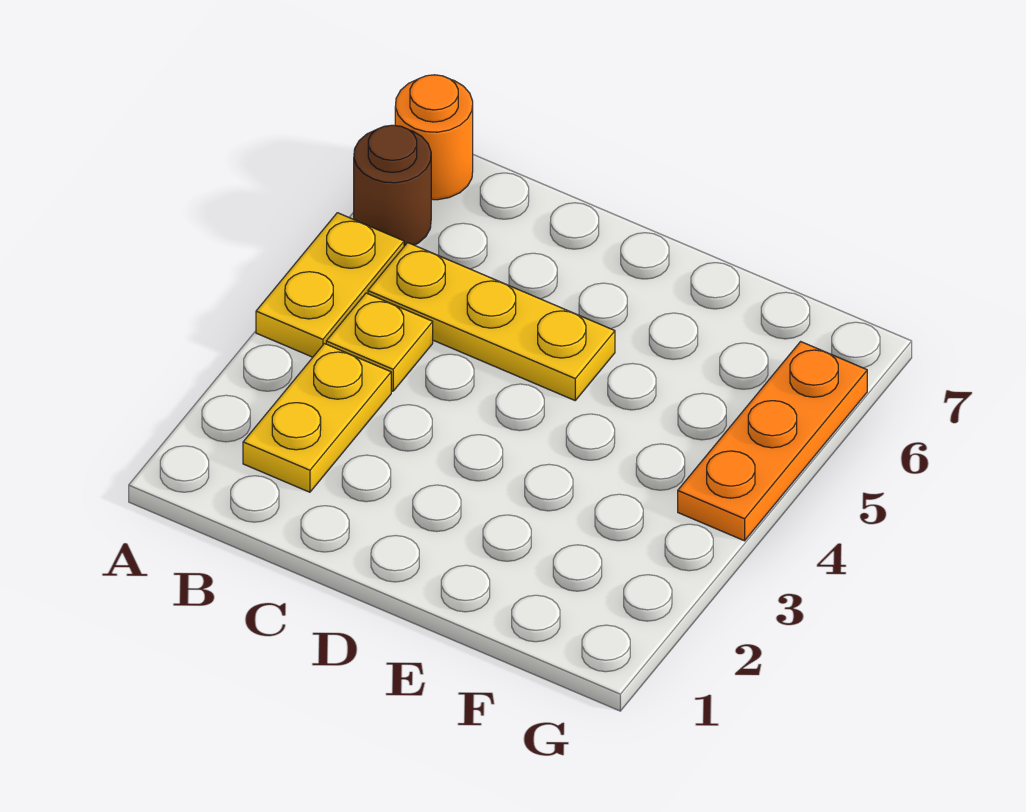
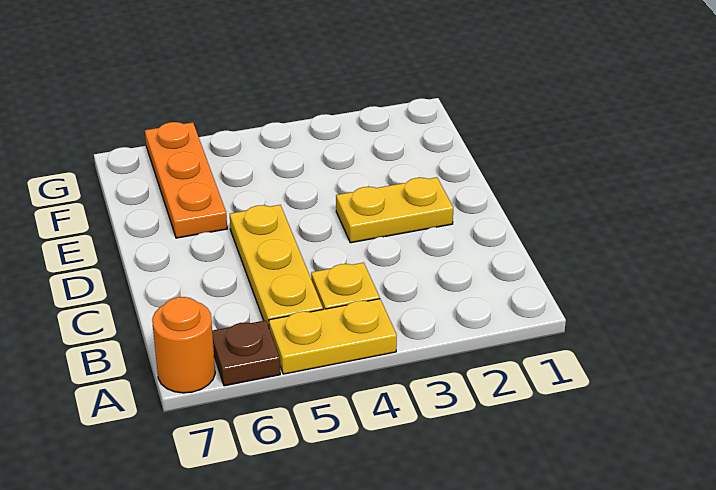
brown round brick A6 level 1 -> brown plate A6 level 1
yellow plate B2:B3 level 1 -> yellow plate D2:D3 level 1
orange plate G4:G6 level 1 -> orange plate E6:G6 level 1

